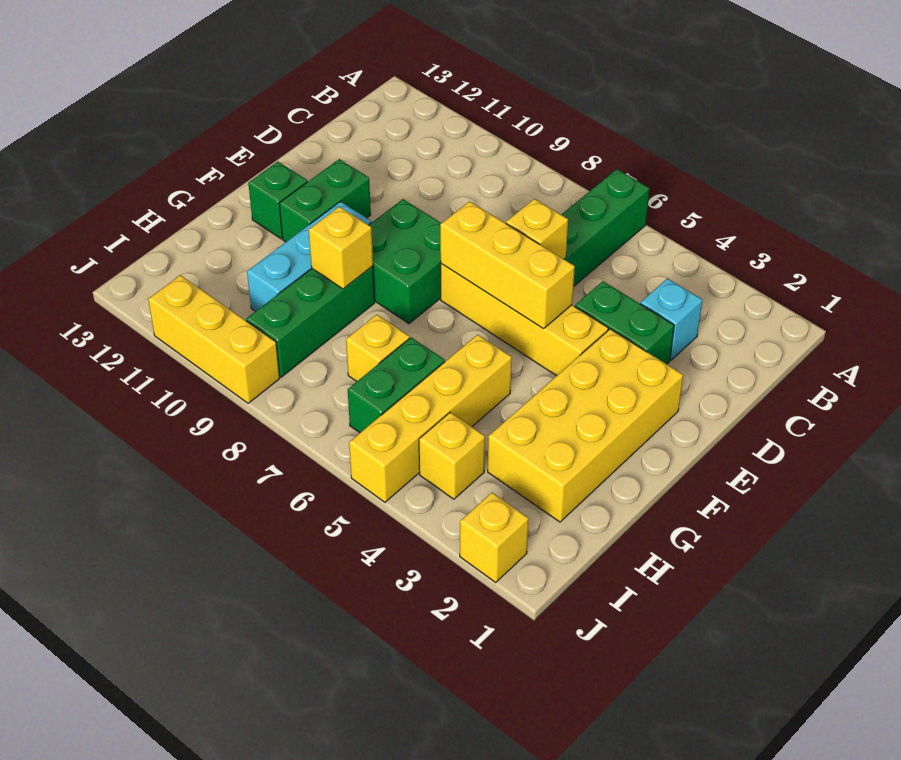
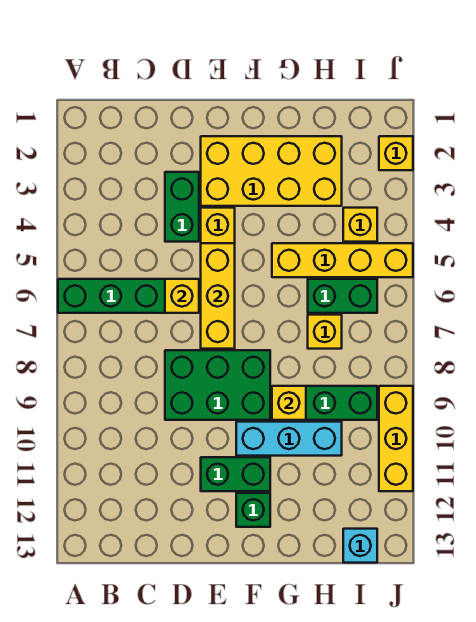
cyan brick C3 level 1 -> cyan brick I13 level 1
green brick E8:F9 level 1 -> green brick D8:F9 level 1

